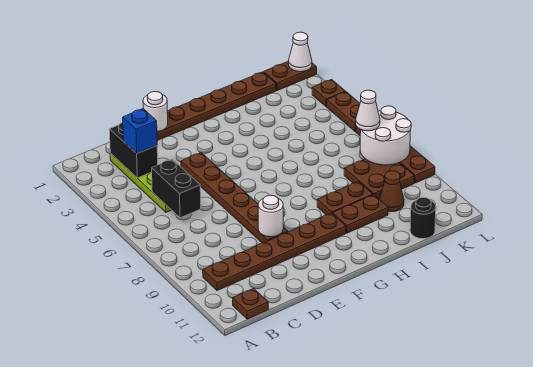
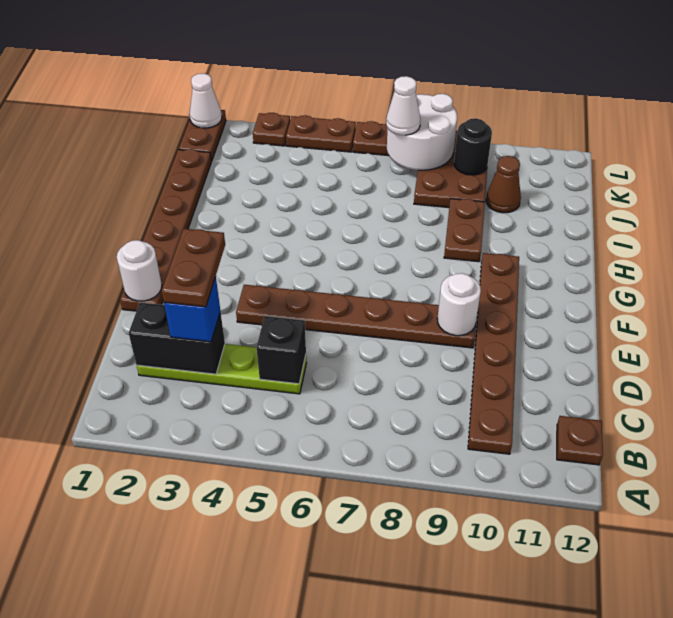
black brick C5:C6 level 2 -> black brick C5 level 2
brown plate H10:I10 level 1 -> brown plate C3:D3 level 4
black round brick J12 level 1 -> black round brick K9 level 2

